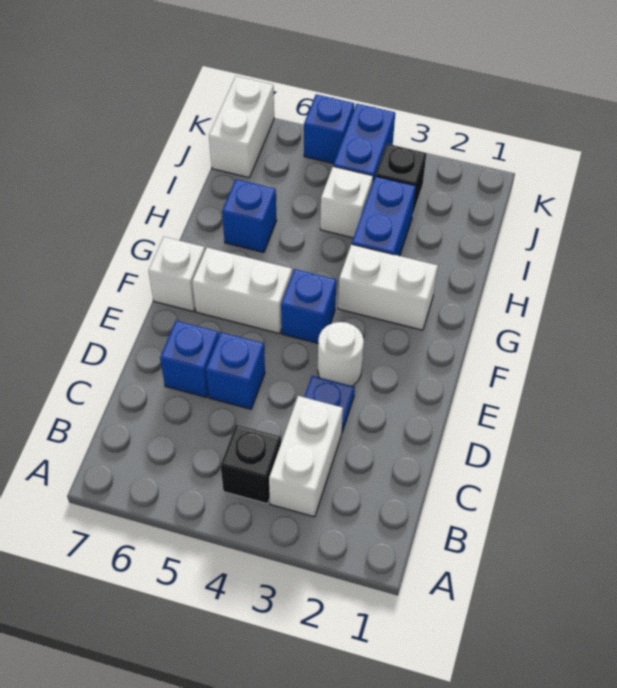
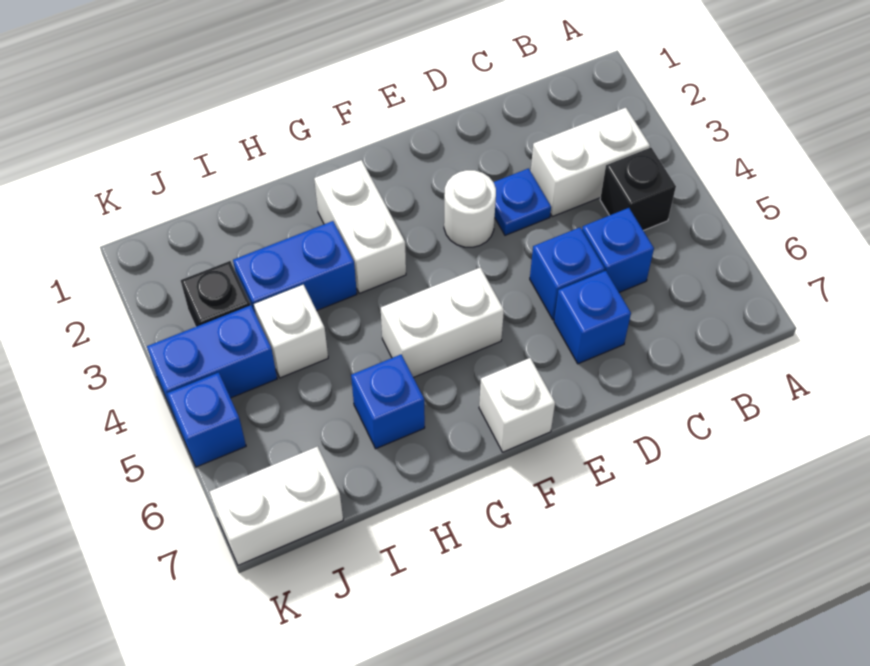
blue brick F4 level 1 -> blue brick C5 level 1
white brick F5:F6 level 1 -> white brick F5:G5 level 1

